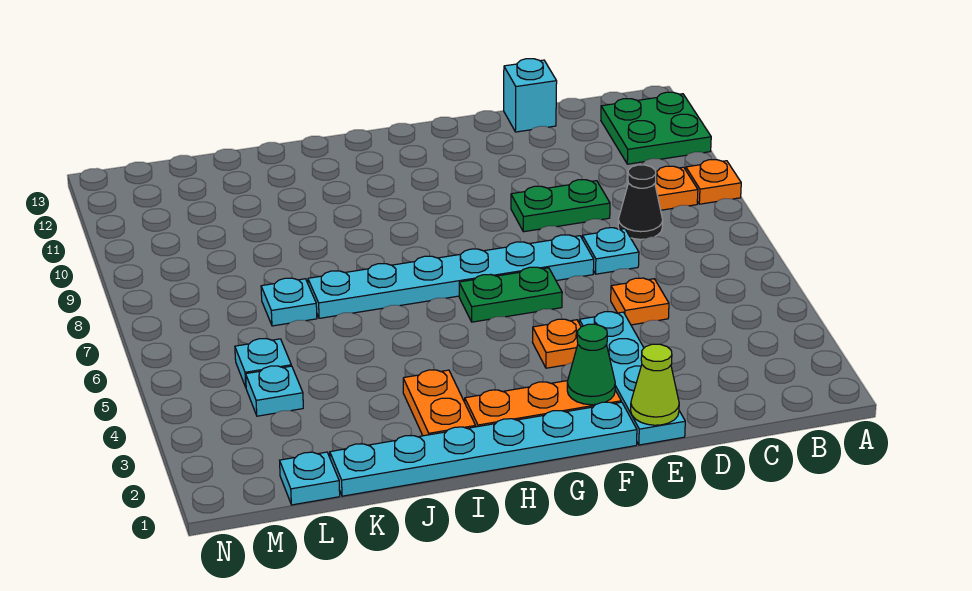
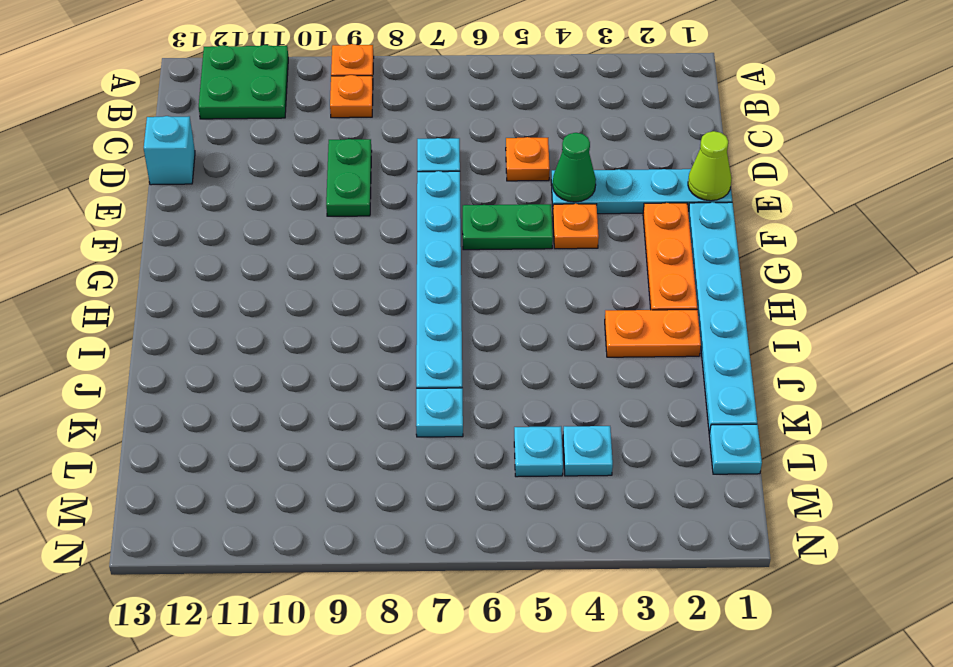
black cone C8 level 1 -> none
green cone F2 level 2 -> green cone E4 level 2
green plate F6:G6 level 1 -> green plate F5:F6 level 1

